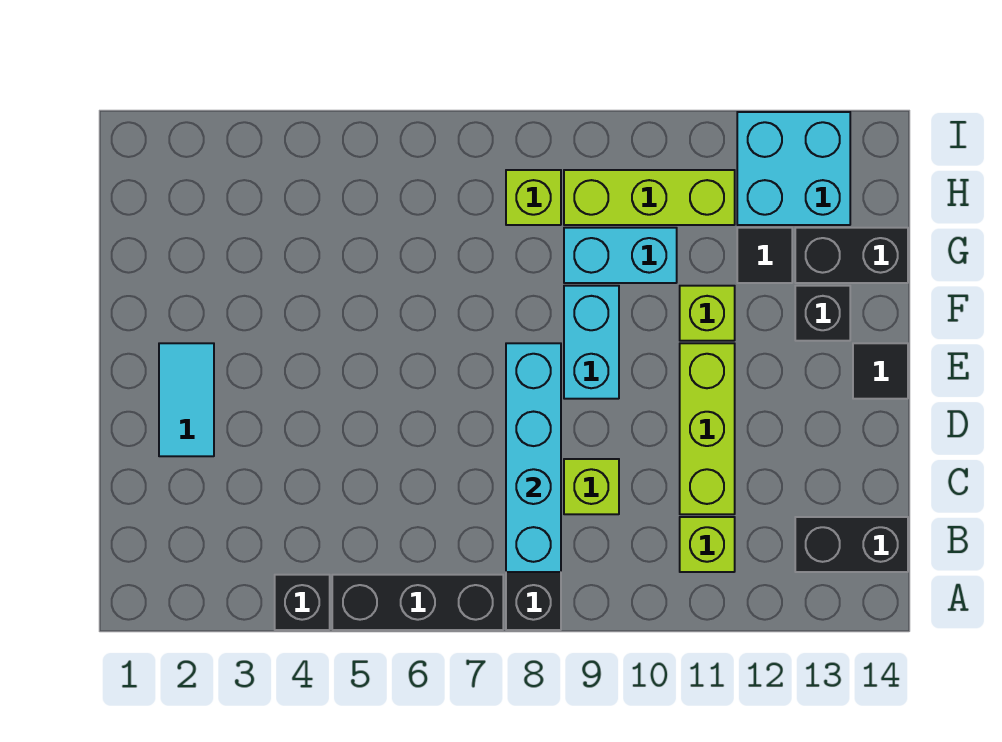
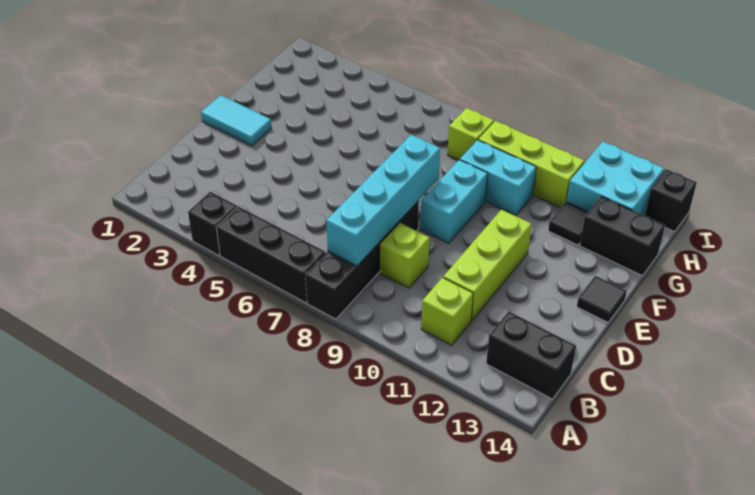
cyan tile D2:E2 level 1 -> cyan tile E1:E2 level 1
lime brick F11 level 1 -> none
black brick F13 level 1 -> black brick I14 level 1

